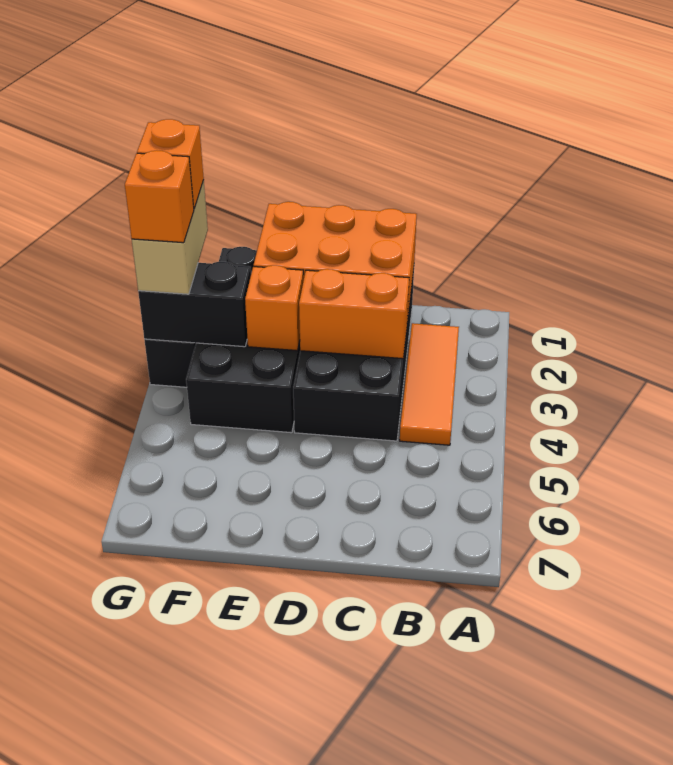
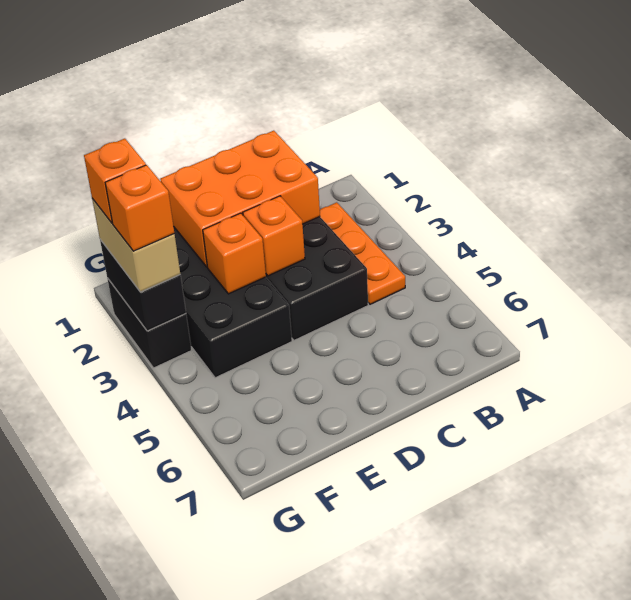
orange tile B2:B4 level 1 -> orange plate B2:B4 level 1
orange brick C3:D3 level 2 -> orange brick D3 level 2
black brick F3:G3 level 2 -> black brick G2:G3 level 2

